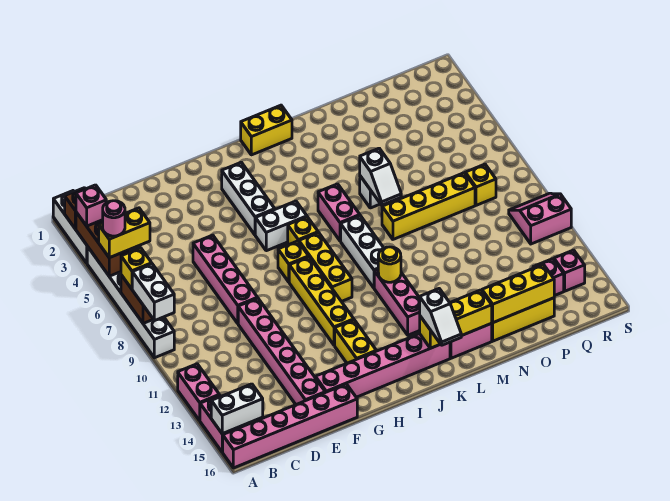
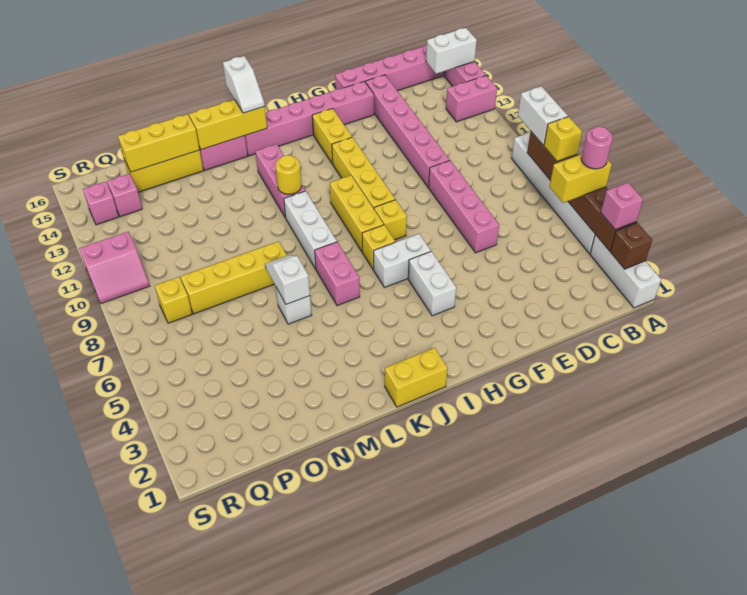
pink brick A12:A13 level 1 -> pink brick A13:B13 level 1
white brick H3:H5 level 1 -> white brick H4:H5 level 1
white slope K15:K16 level 3 top 15 -> white slope K15:K16 level 3 top 16

